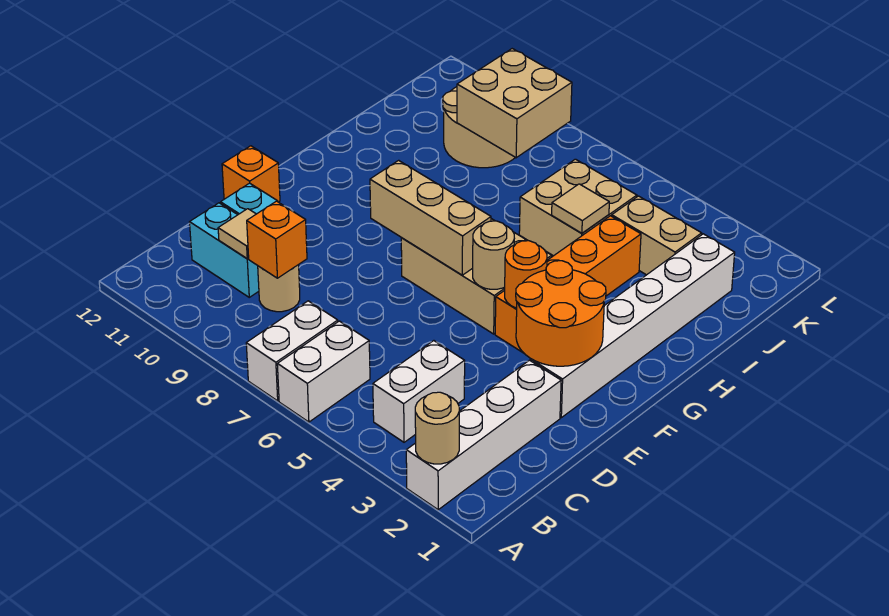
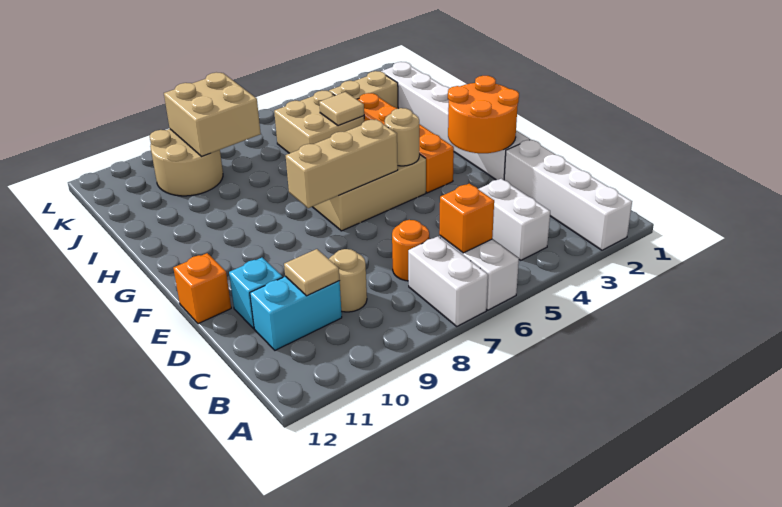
tan round brick A2 level 2 -> none
orange brick C9 level 2 -> orange brick B6 level 2
orange round brick F4 level 2 -> orange round brick C7 level 1

